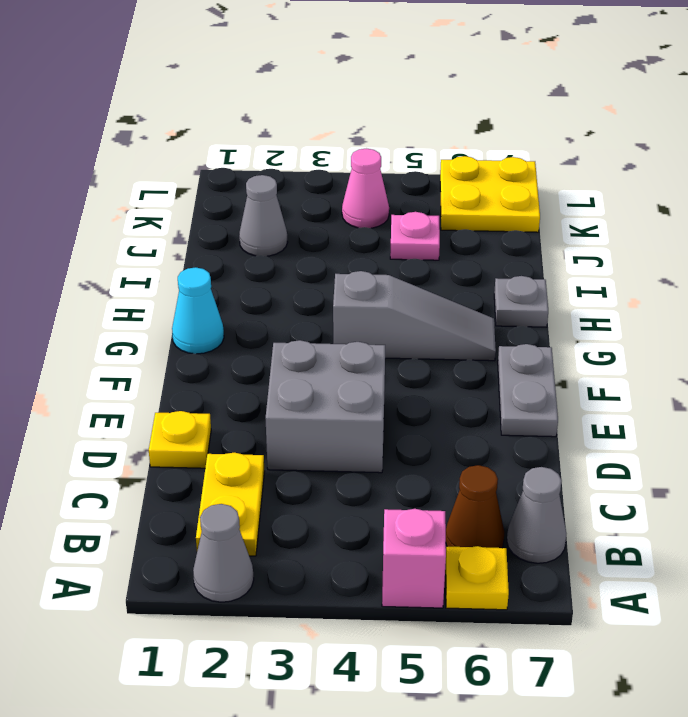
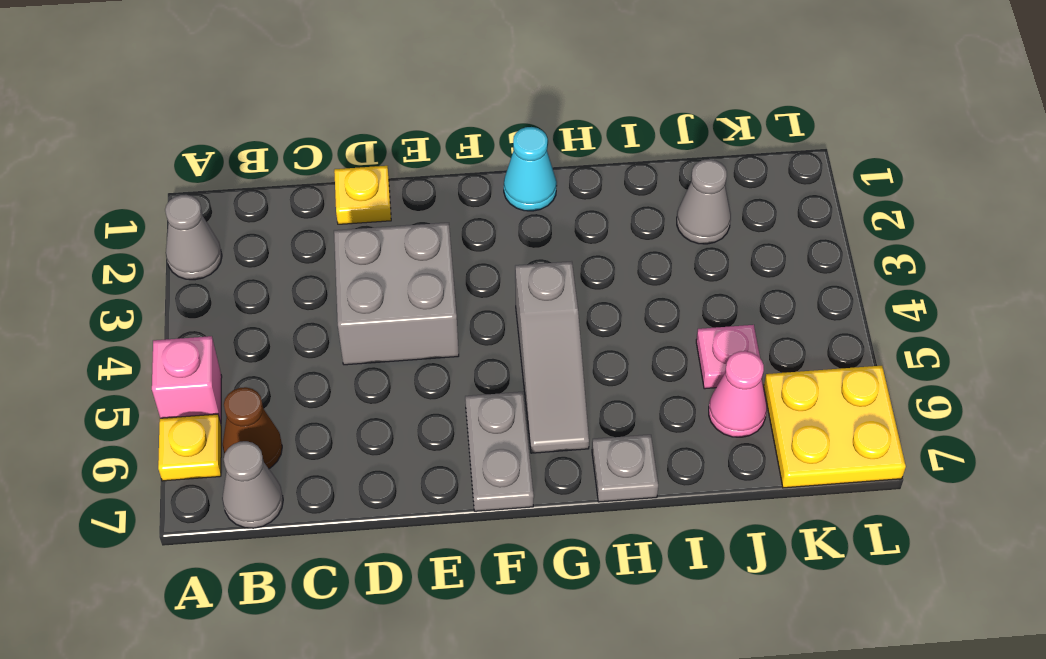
yellow plate B2:C2 level 1 -> none
grey plate E7:F7 level 1 -> grey plate F6:F7 level 1
pink cone K4 level 1 -> pink cone J6 level 1

